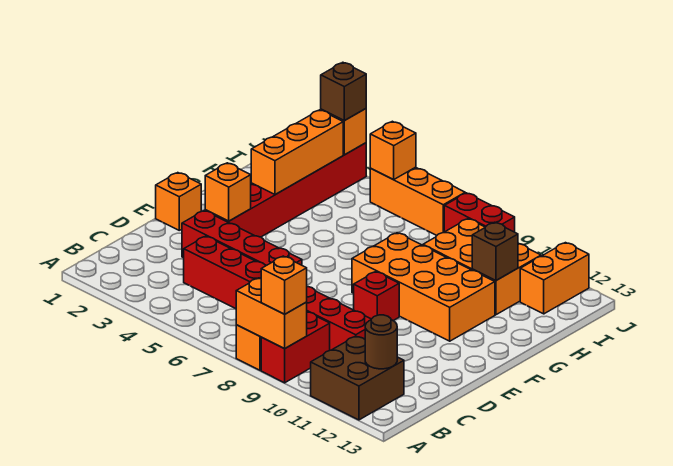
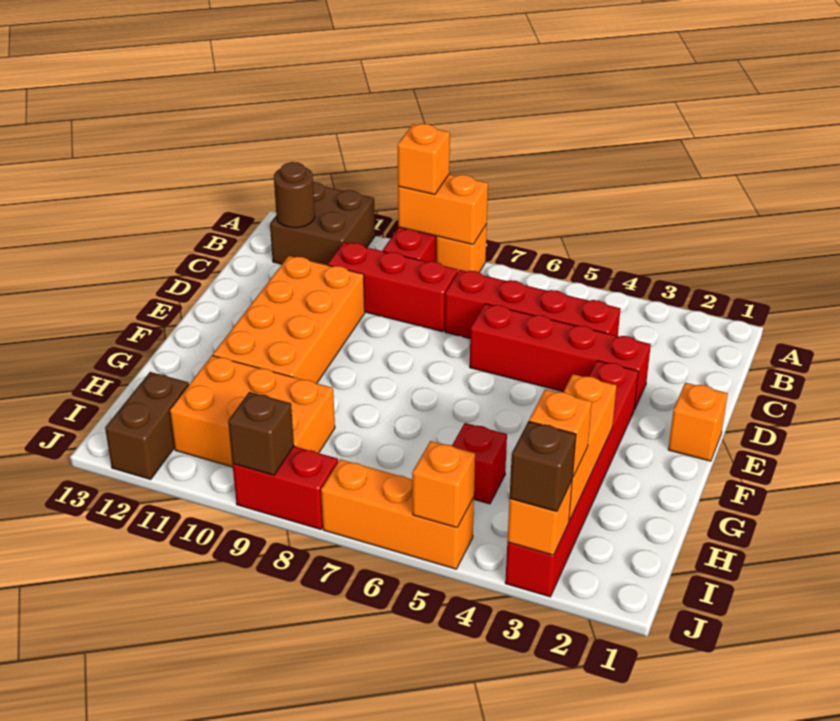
orange brick E3 level 2 -> orange brick I3 level 3
red brick E9 level 1 -> red brick H5 level 1
orange brick F8:G11 level 1 -> orange brick D10:G11 level 1
brown brick H11 level 2 -> brown brick J9 level 2
orange brick I12:J12 level 1 -> brown brick I12:J12 level 1

